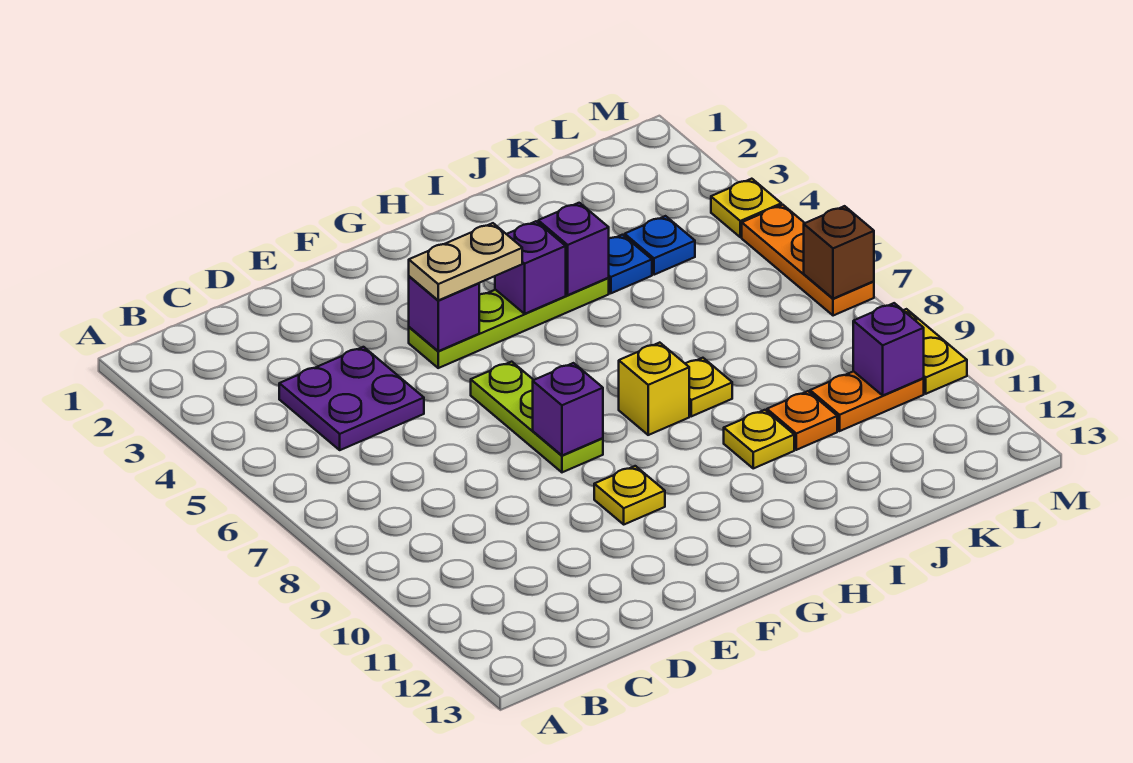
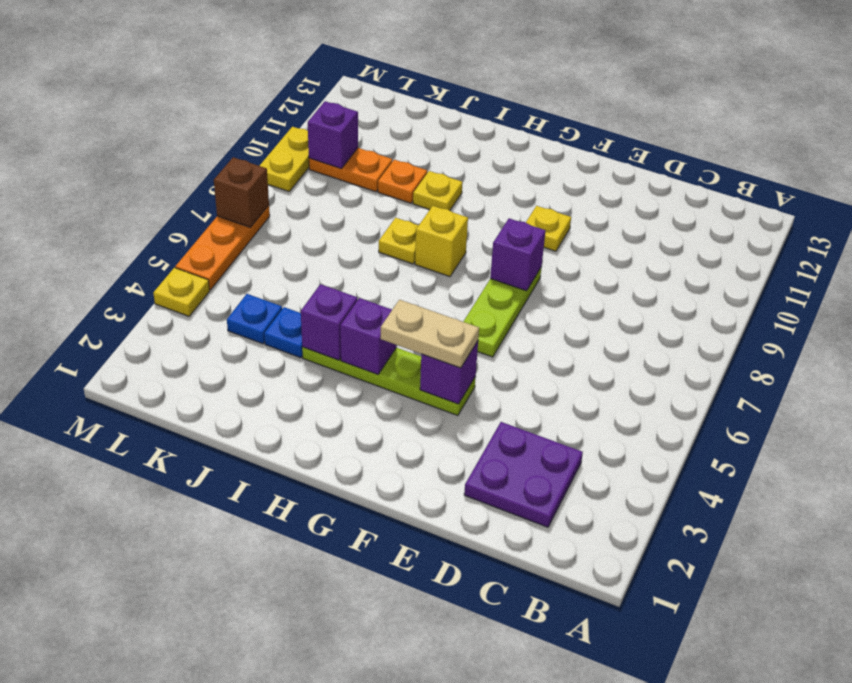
purple plate C4:D5 level 1 -> purple plate C2:D3 level 1

